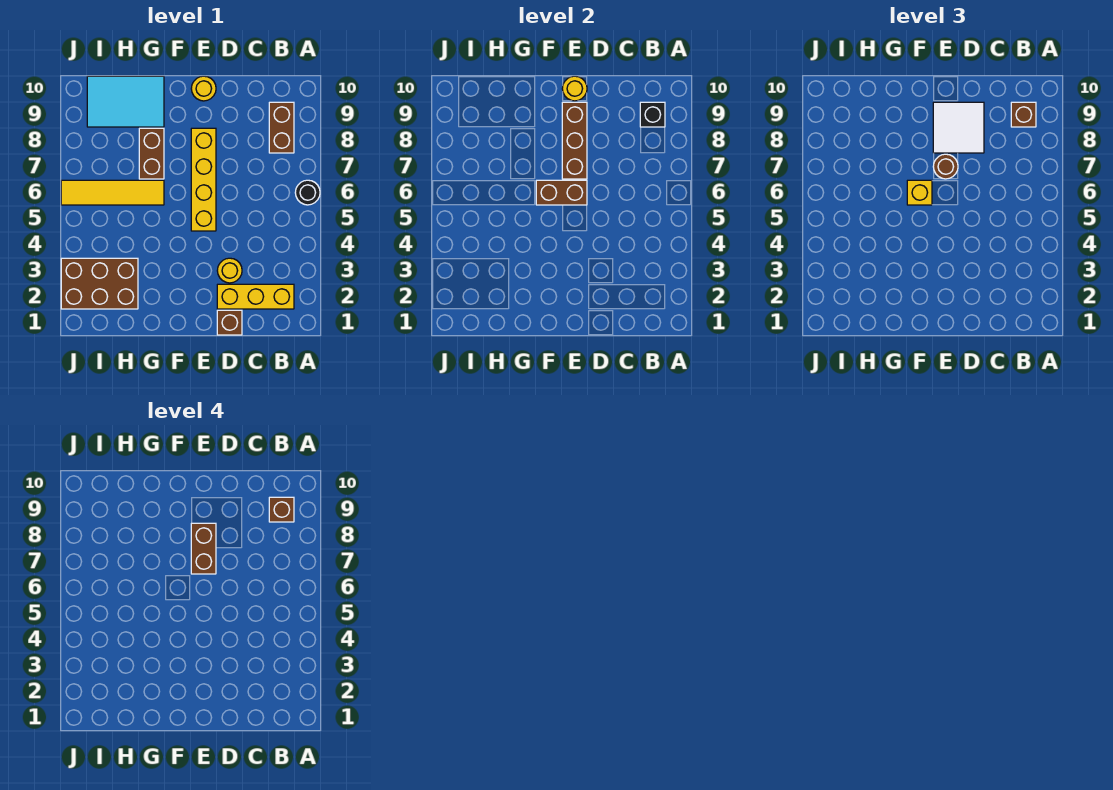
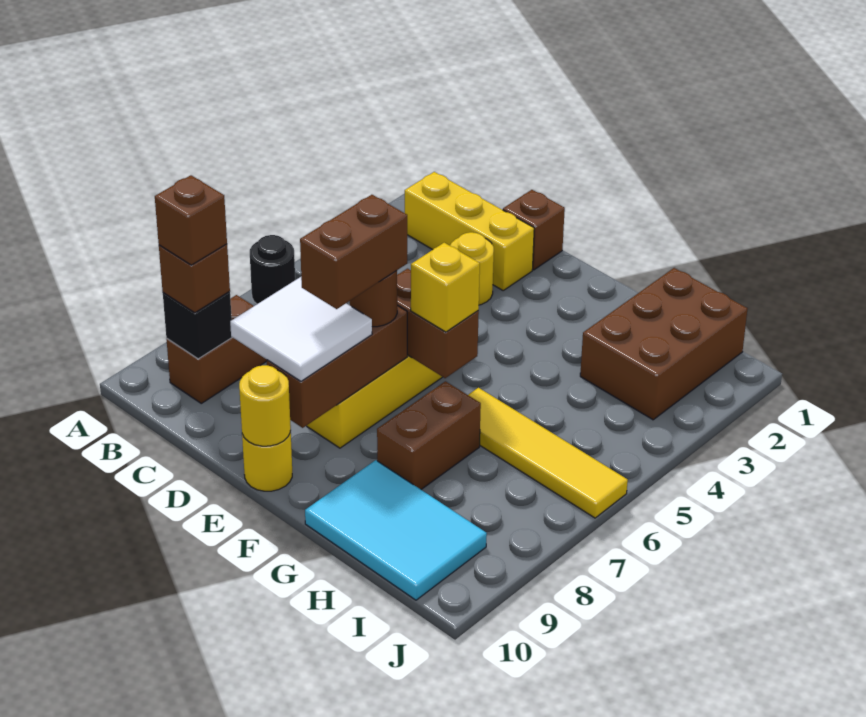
brown brick H2:J3 level 1 -> brown brick H1:I3 level 1

